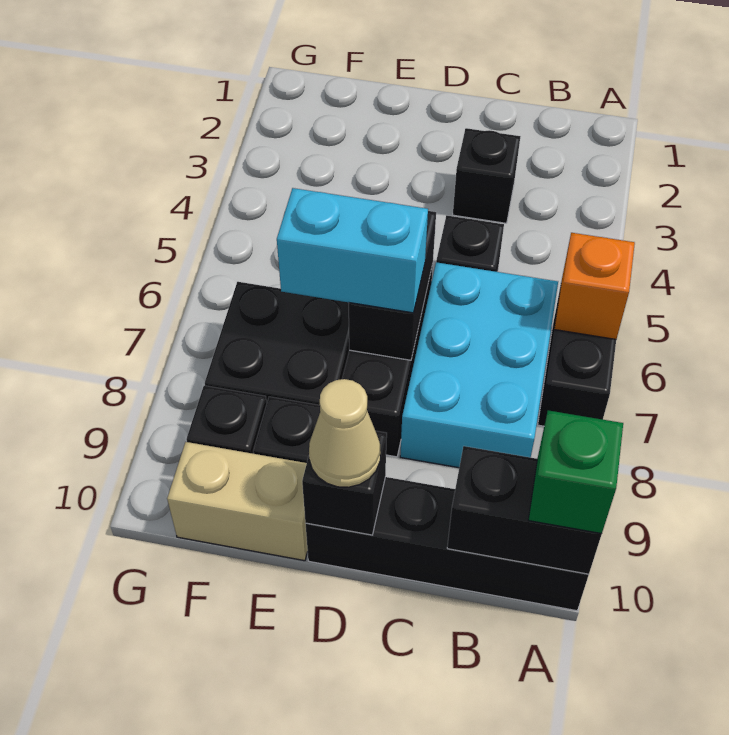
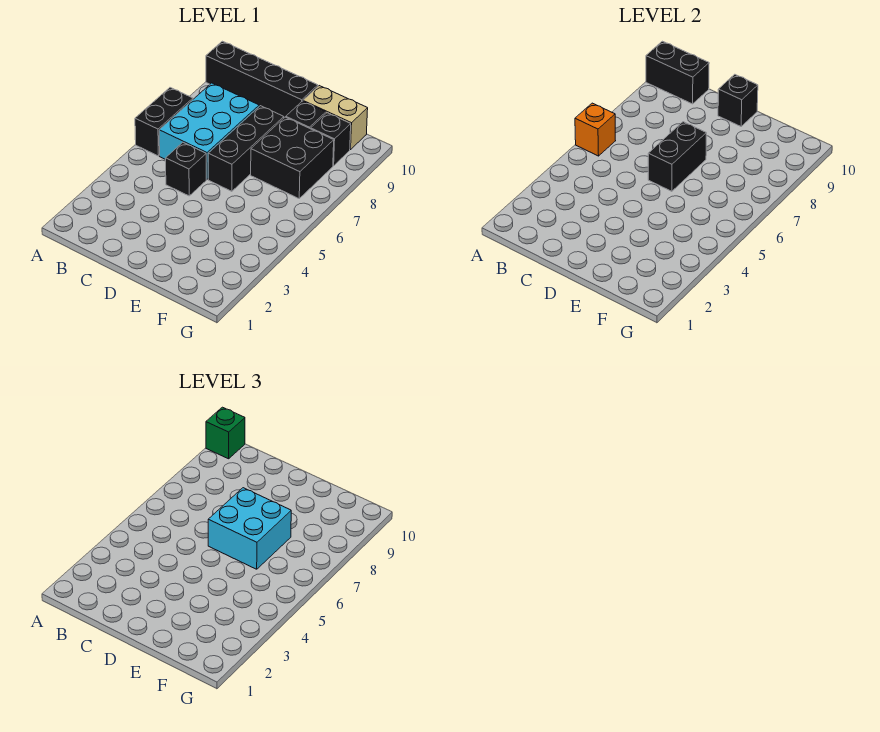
black brick C3 level 1 -> none
cyan brick D7:E7 level 3 -> cyan brick D6:E7 level 3
tan cone D10 level 3 -> none

